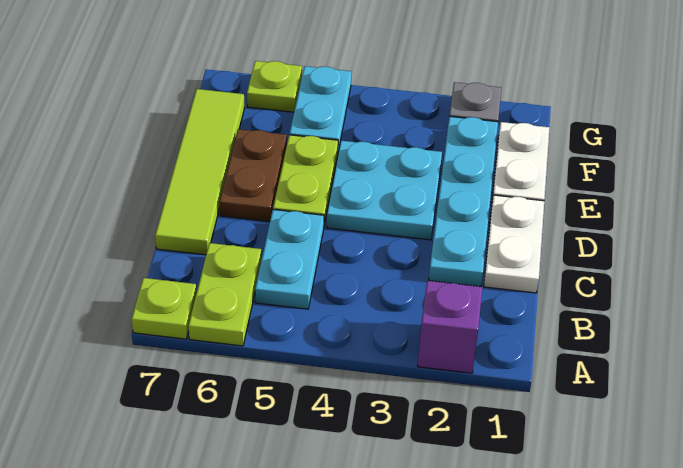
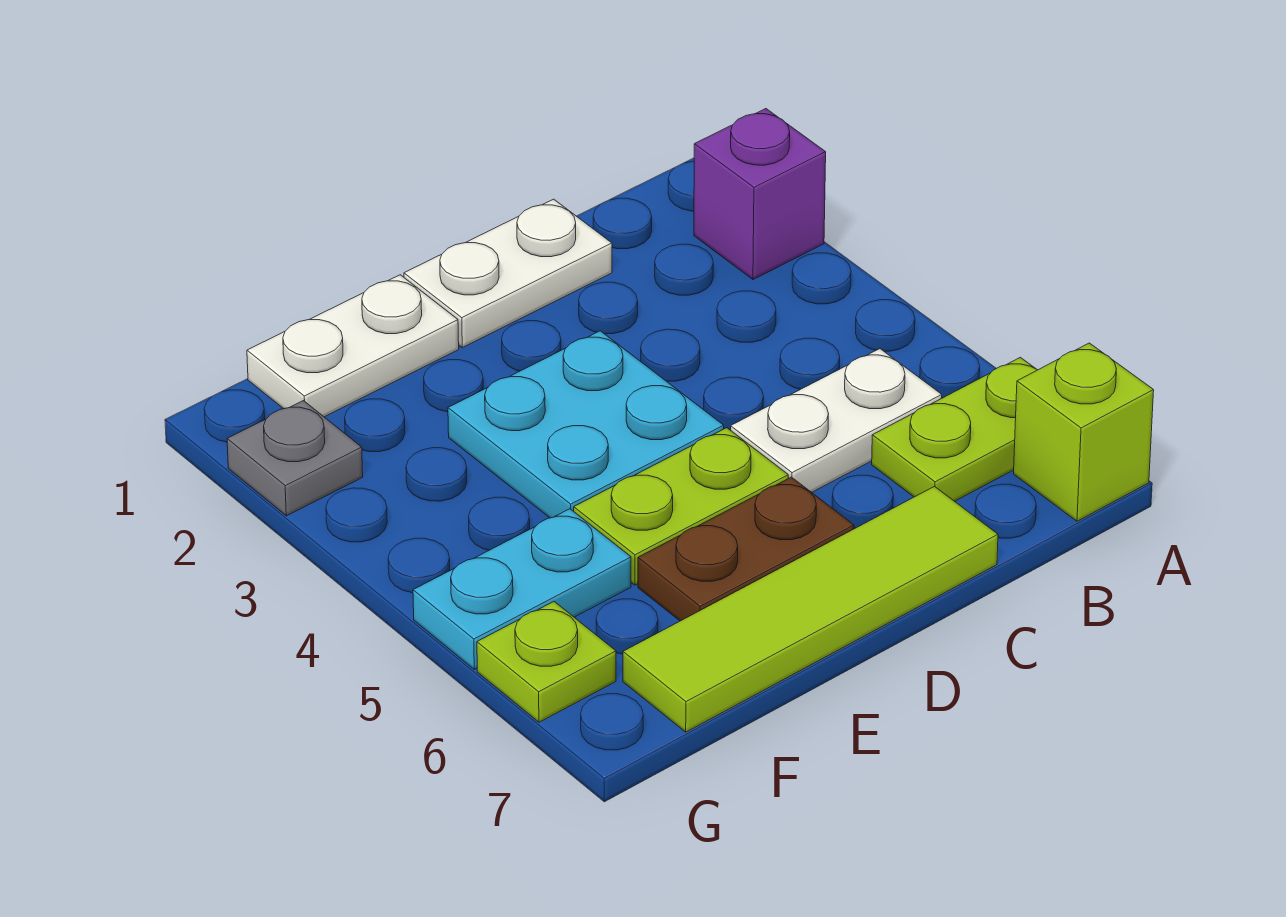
lime plate A7 level 1 -> lime brick A7 level 1
cyan plate B5:C5 level 1 -> white plate B5:C5 level 1
cyan plate C2:F2 level 1 -> none

